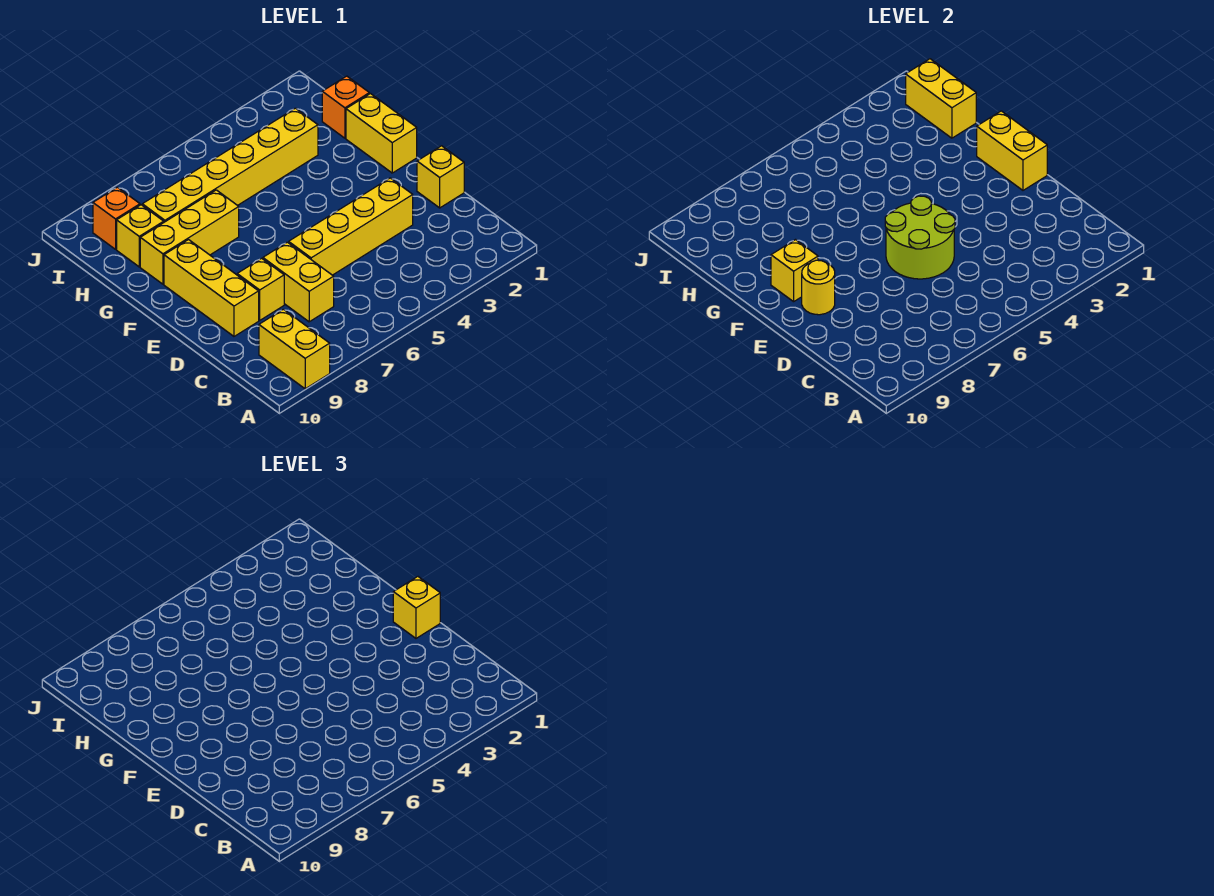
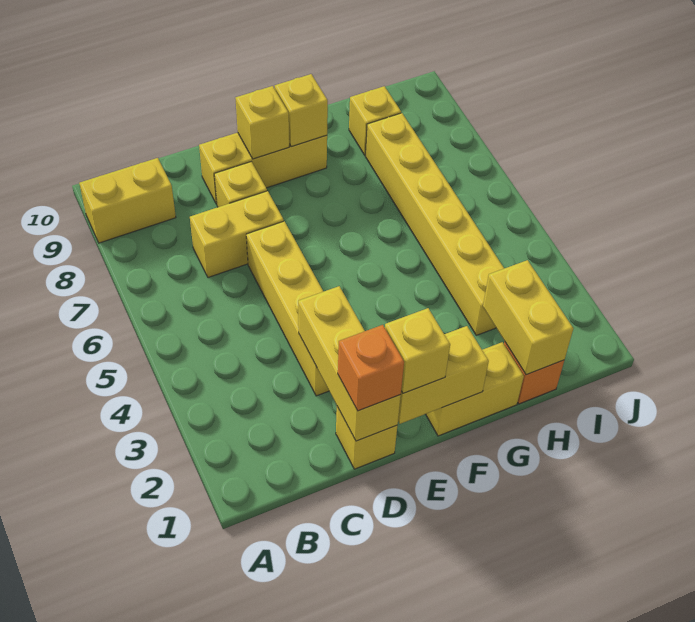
lime round brick D5:E6 level 2 -> none
yellow round brick E9 level 2 -> yellow brick E9 level 2
yellow brick G7:G9 level 1 -> yellow brick D1:D3 level 2
yellow brick H1:I1 level 2 -> yellow brick H1:H2 level 2
orange brick I9 level 1 -> orange brick D1 level 3

